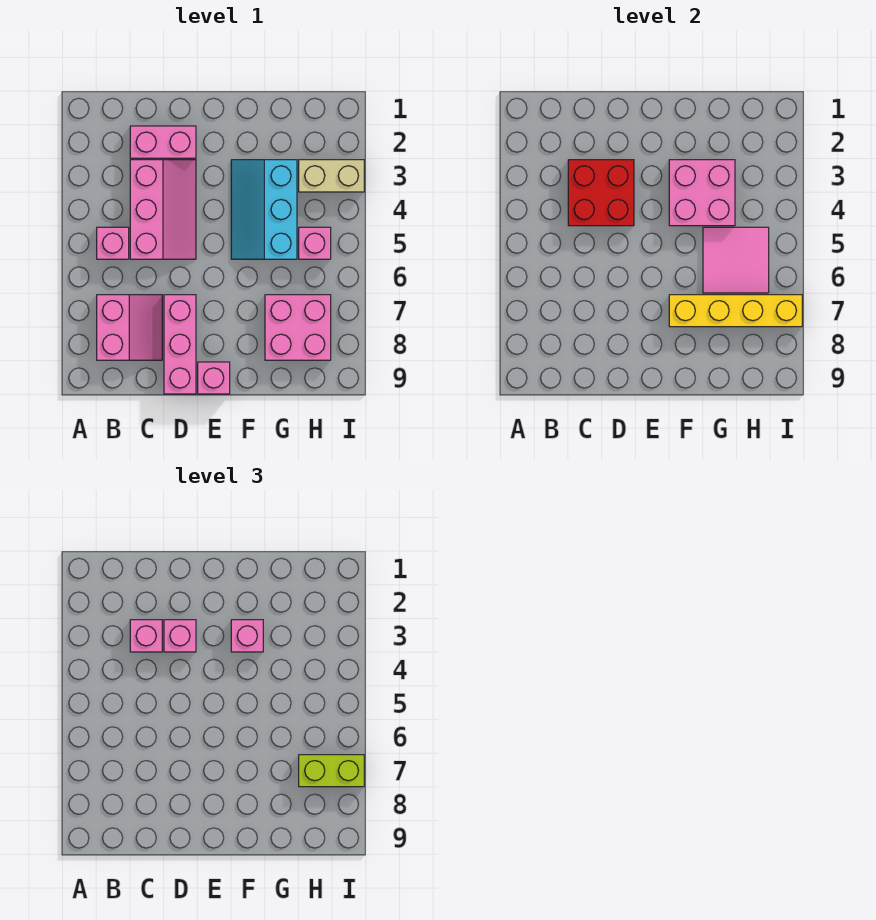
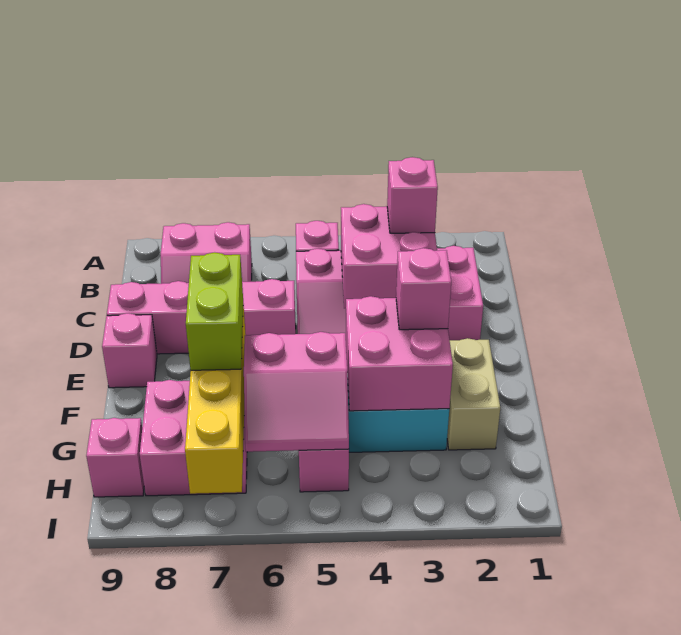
red brick C3:D4 level 2 -> pink brick C3:D4 level 2
pink brick D3 level 3 -> pink brick H9 level 1
pink brick D7:D9 level 1 -> pink brick D6:D9 level 1
pink tile G5:H6 level 2 -> pink slope G5:H6 level 2 top G
tan brick H3:I3 level 1 -> tan brick F2:G2 level 1
lime brick H7:I7 level 3 -> lime brick F7:G7 level 3

